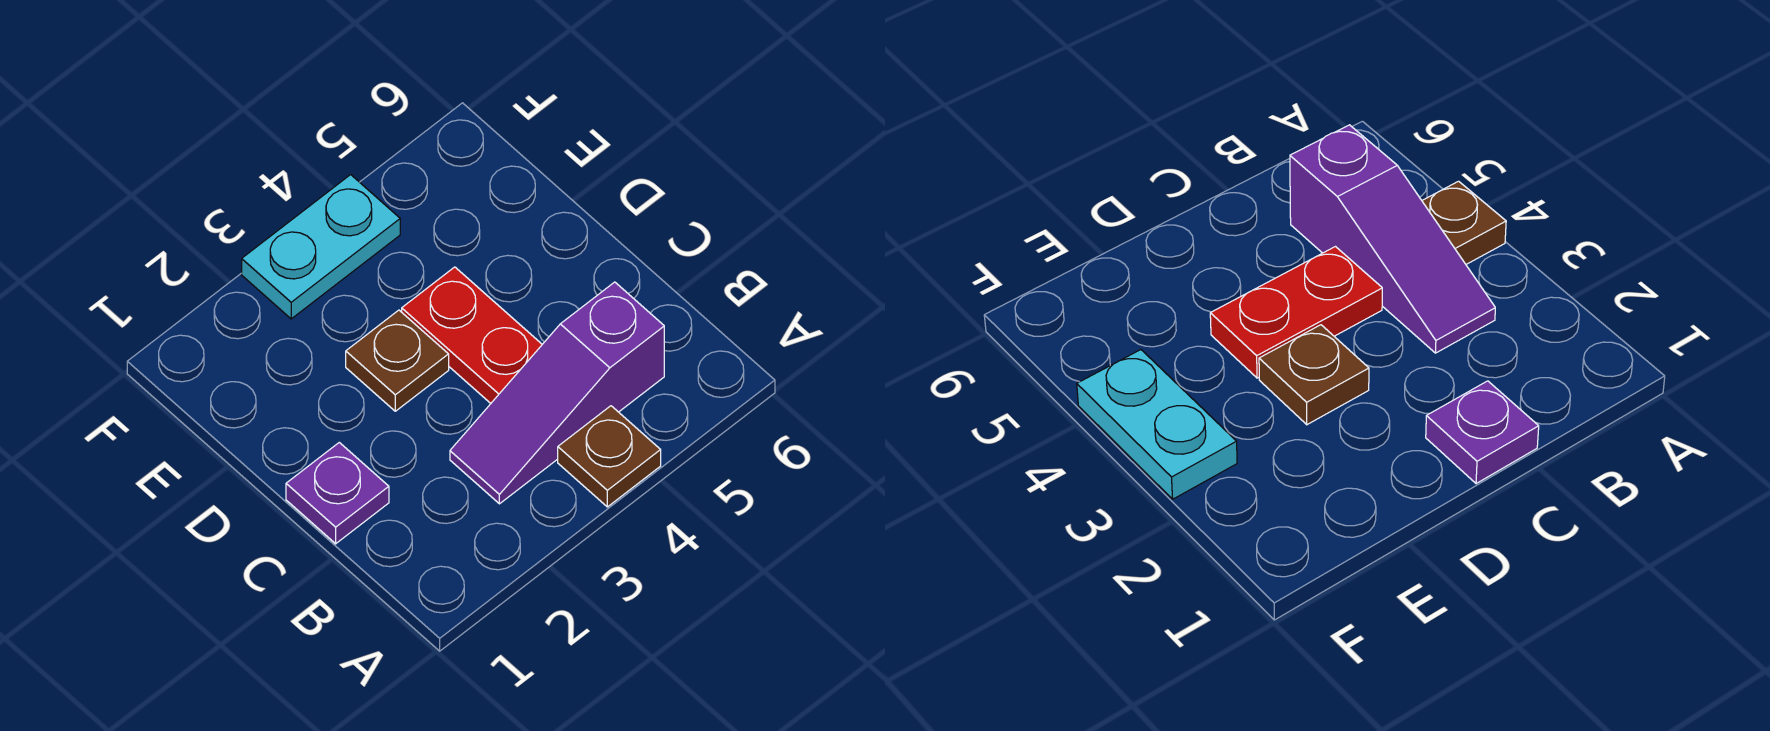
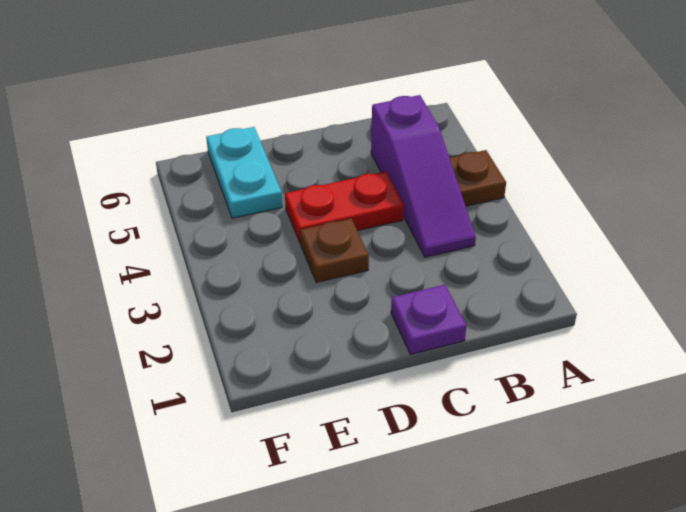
cyan plate F3:F4 level 1 -> cyan plate E5:E6 level 1

